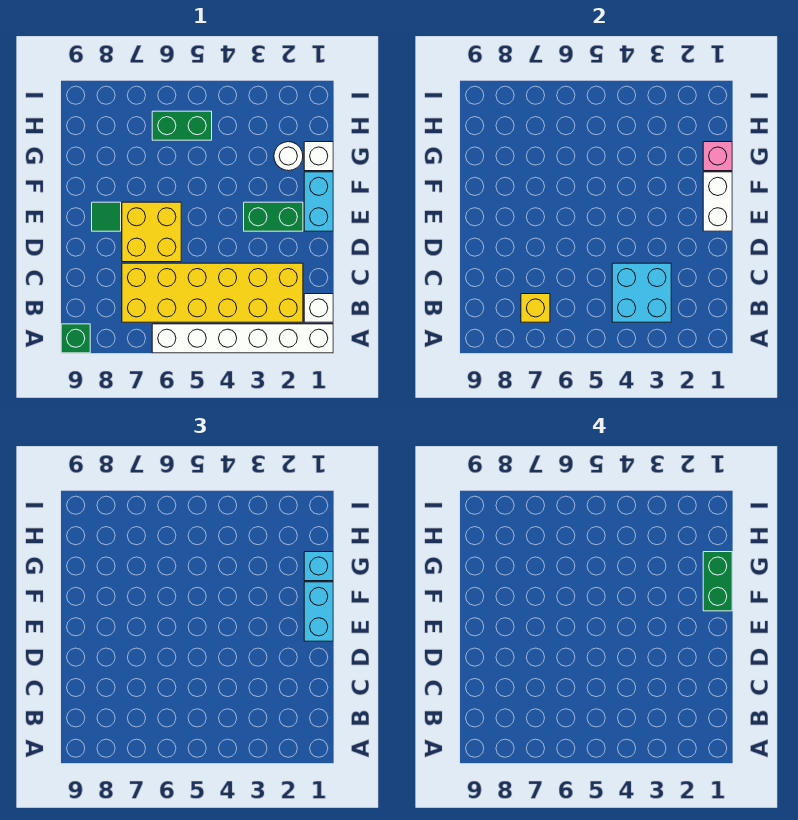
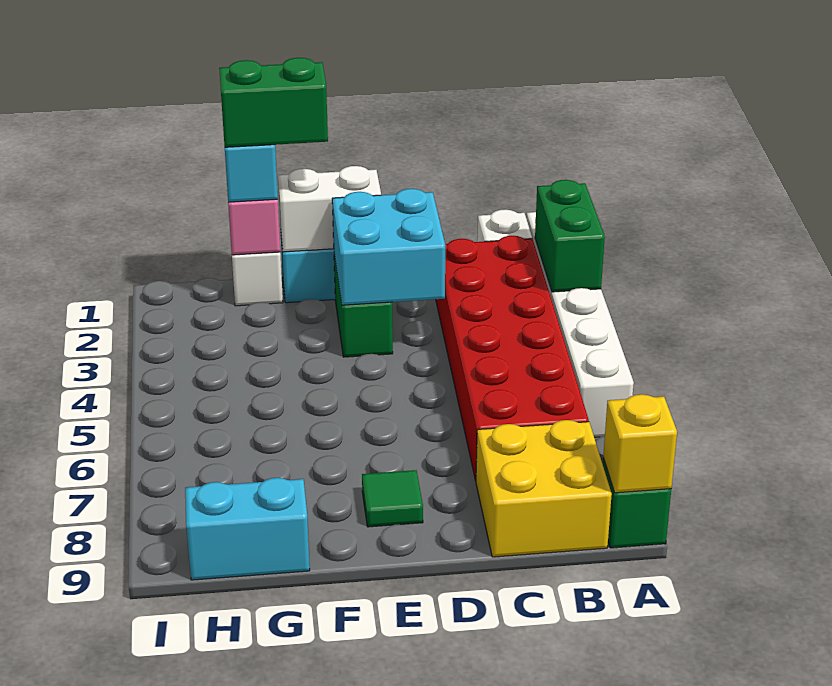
yellow brick B2:C7 level 1 -> red brick B2:C7 level 1
cyan brick B3:C4 level 2 -> cyan brick D2:E3 level 2
yellow brick B7 level 2 -> yellow brick A9 level 2
yellow brick D6:E7 level 1 -> yellow brick B8:C9 level 1
cyan brick E1:F1 level 3 -> cyan brick G9:H9 level 1
white round brick G2 level 1 -> none
green brick H5:H6 level 1 -> green brick A2:A3 level 2

